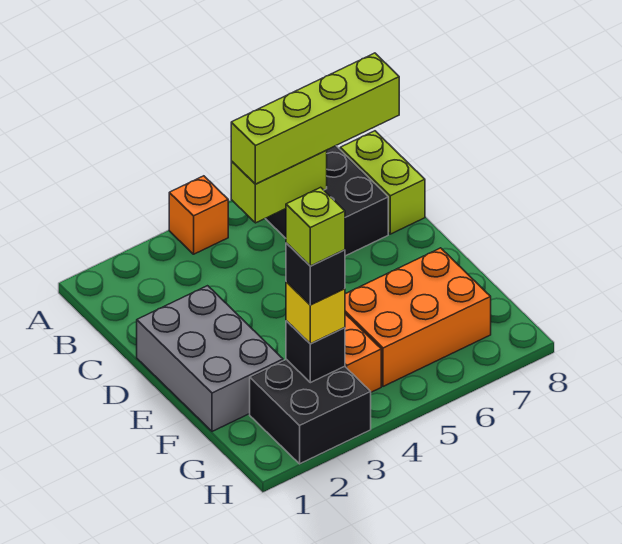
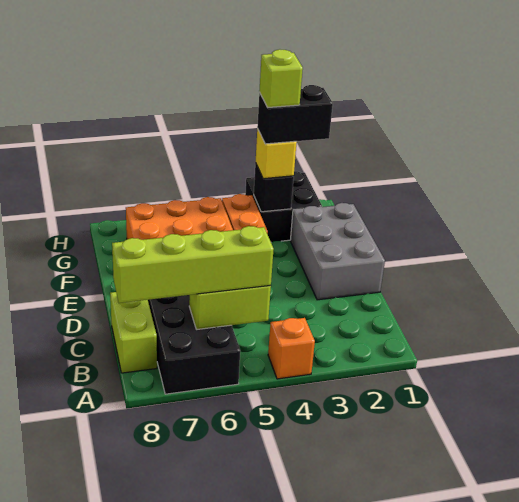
black brick G3 level 4 -> black brick G2:G3 level 4

